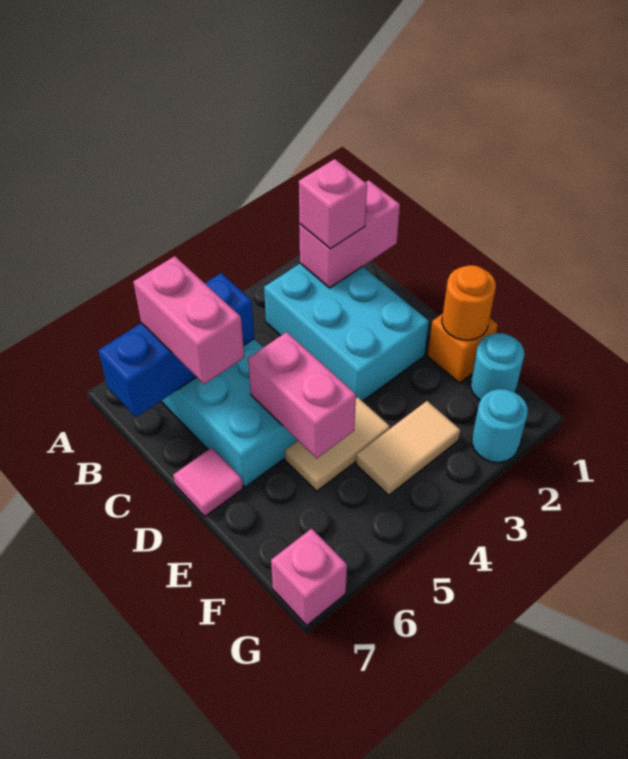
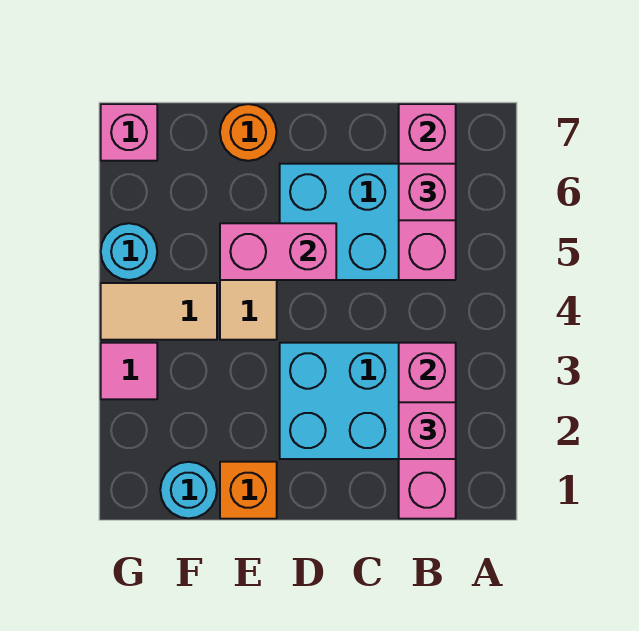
pink brick B1:B2 level 2 -> pink brick B1:B3 level 2
blue brick B5:B7 level 2 -> pink brick B5:B7 level 2
pink brick B6:C6 level 3 -> pink brick B6 level 3
pink tile D7 level 1 -> pink tile G3 level 1
orange round brick E1 level 2 -> orange round brick E7 level 1
tan tile F3:F4 level 1 -> tan tile F4:G4 level 1
cyan round brick G2 level 1 -> cyan round brick G5 level 1

